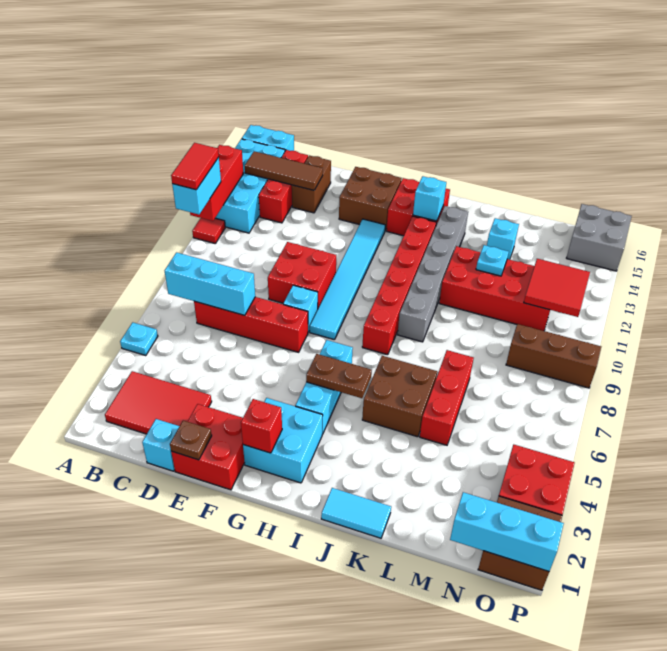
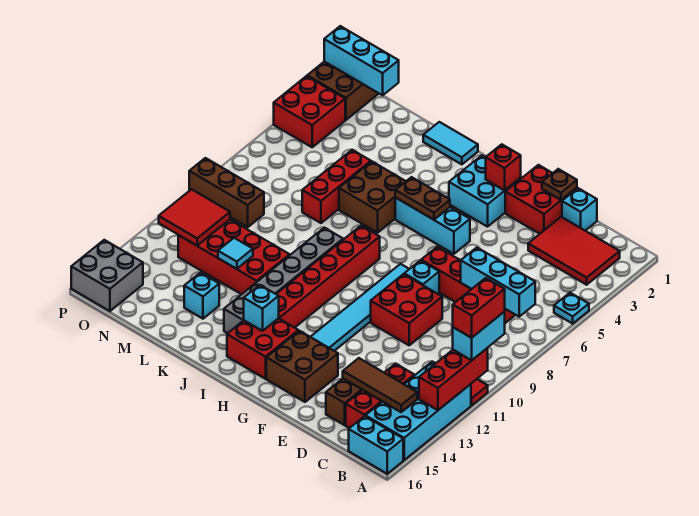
red tile A10:A11 level 4 -> red brick A10:A11 level 4
cyan brick H4:H6 level 1 -> cyan brick G5:I5 level 1
cyan plate L12 level 2 -> cyan tile L12 level 2

